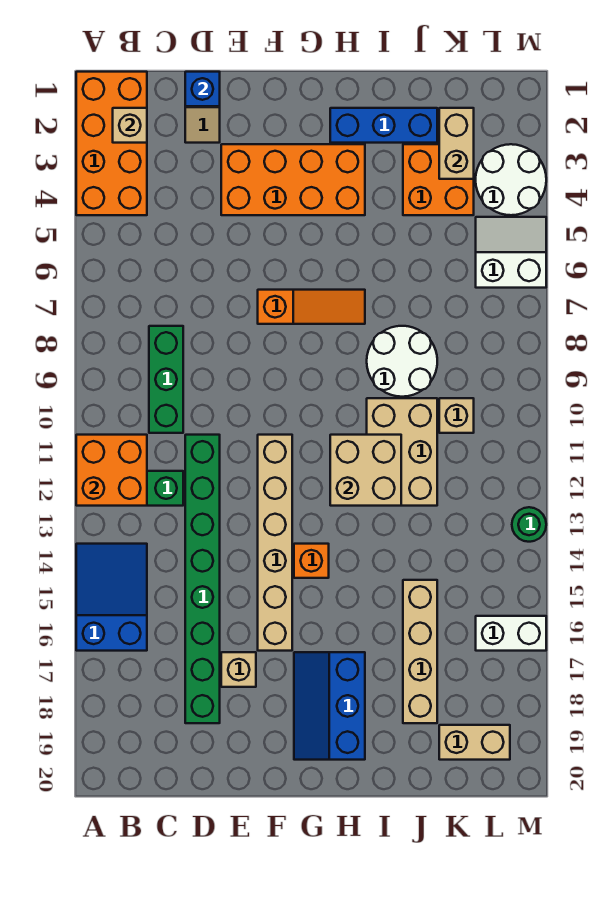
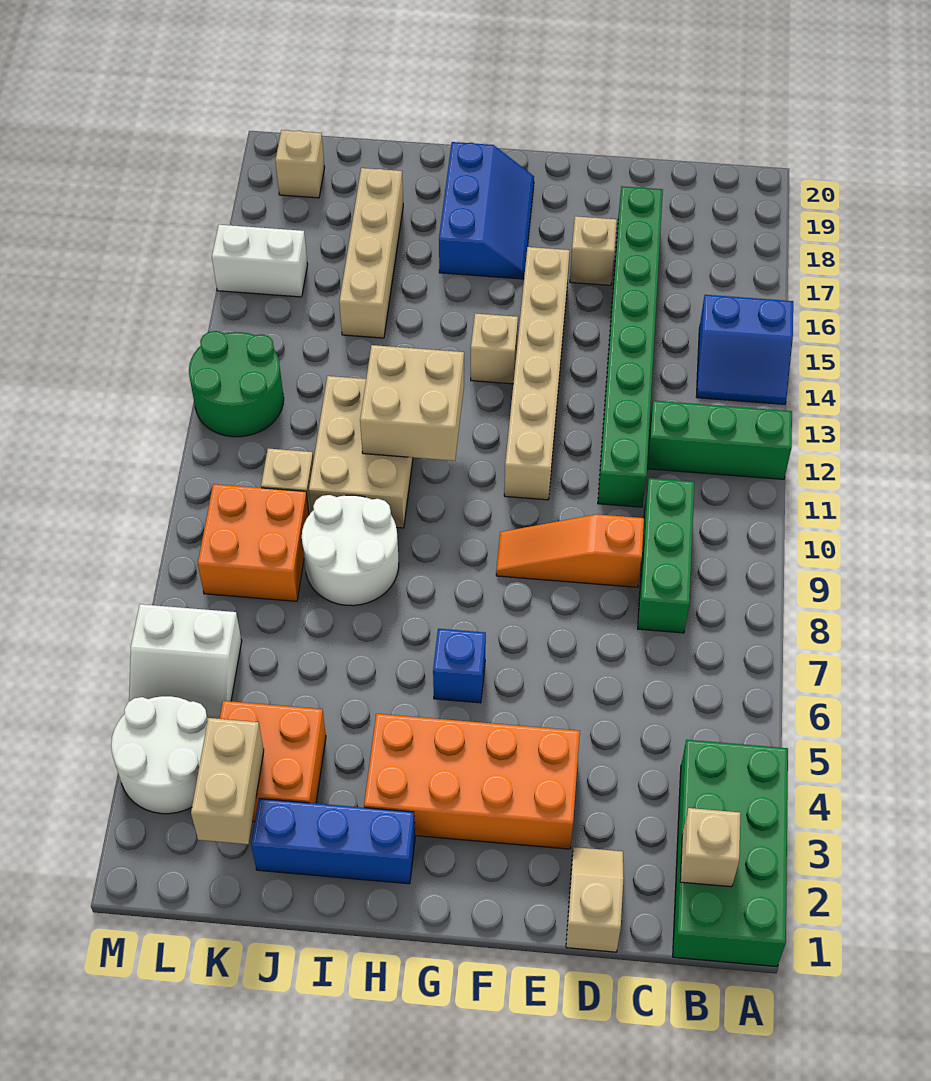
orange brick A1:B4 level 1 -> green brick A1:B4 level 1
orange brick A11:B12 level 2 -> orange brick K8:L9 level 1
blue slope A14:B16 level 1 top 16 -> blue slope A14:B15 level 1 top 15
blue brick D1 level 2 -> blue brick G6 level 1
orange slope F7:H7 level 1 top F -> orange slope D9:F9 level 1 top D
orange brick G14 level 1 -> tan brick G14 level 1
tan brick K19:L19 level 1 -> tan brick L19 level 1
green round brick M13 level 1 -> green round brick L12:M13 level 1

